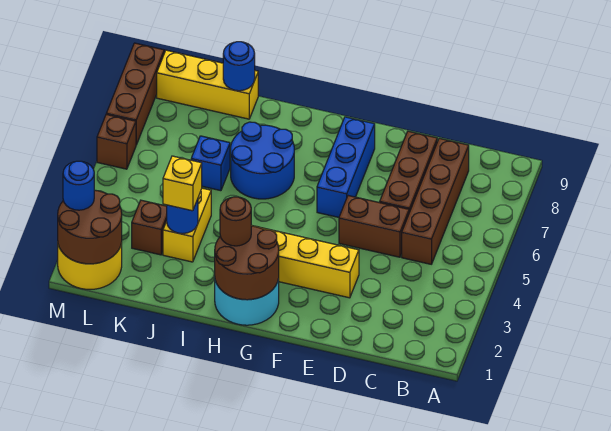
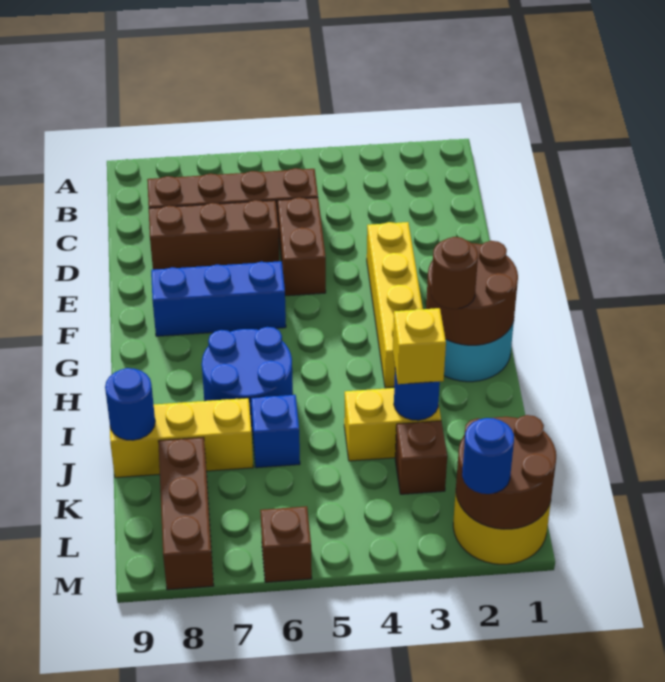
yellow brick J9:L9 level 1 -> yellow brick J7:J9 level 1
brown brick M7:M9 level 1 -> brown brick K8:M8 level 1

